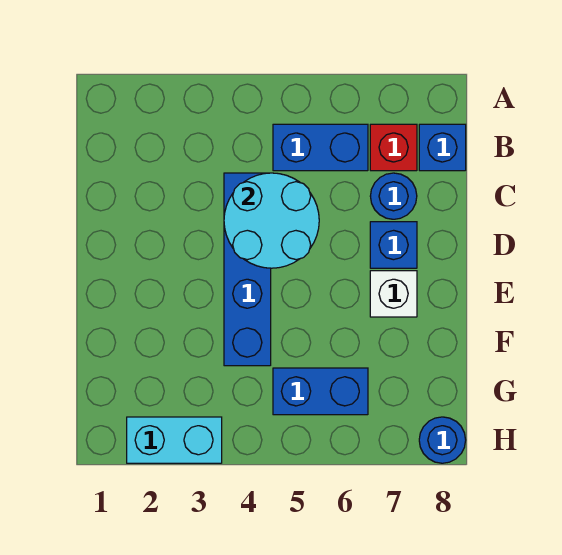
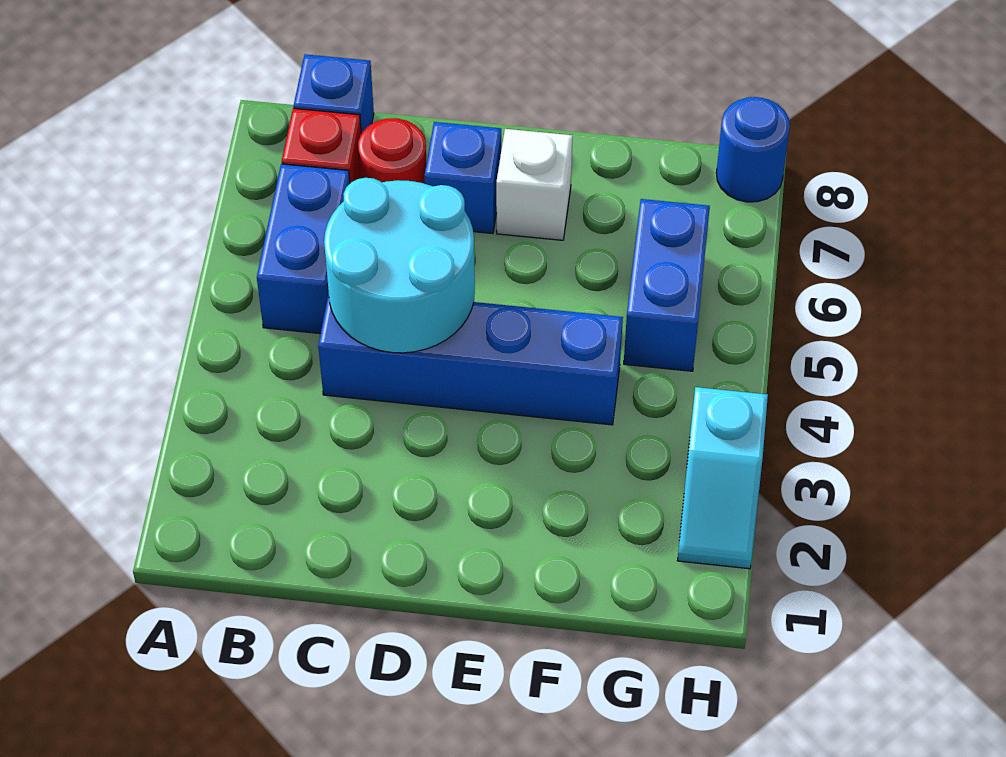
blue round brick C7 level 1 -> red round brick C7 level 1
cyan brick H2:H3 level 1 -> cyan slope H2:H3 level 1 top 3

